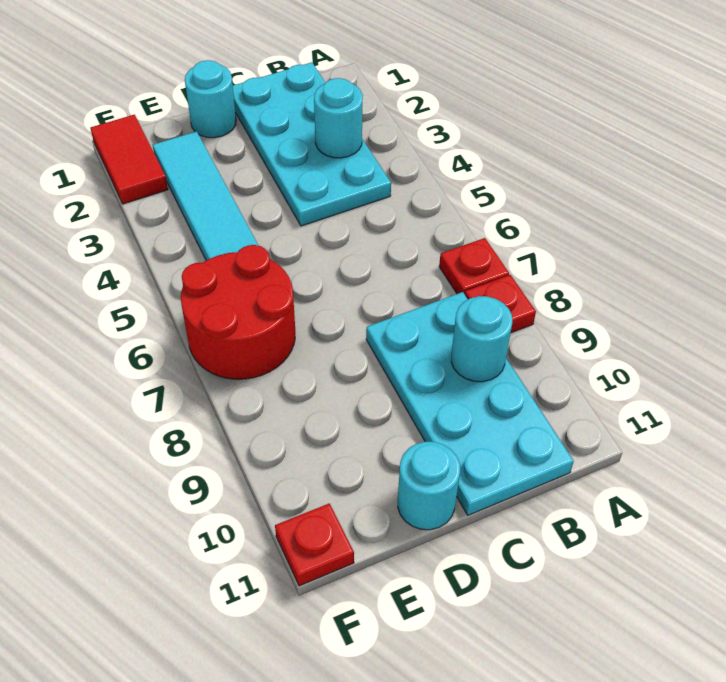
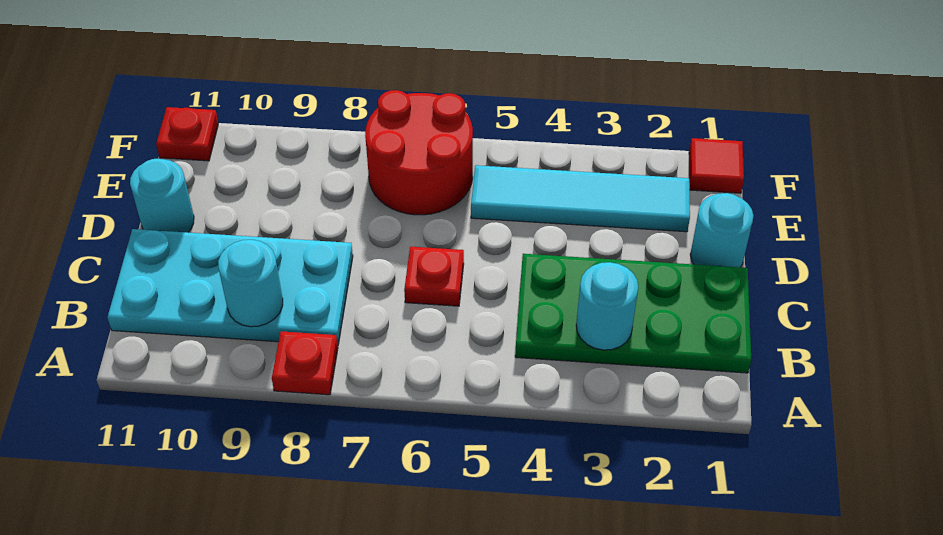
red plate A7 level 1 -> red plate C6 level 1
cyan plate B1:C4 level 1 -> green plate B1:C4 level 1
red tile F1:F2 level 1 -> red tile F1 level 1

